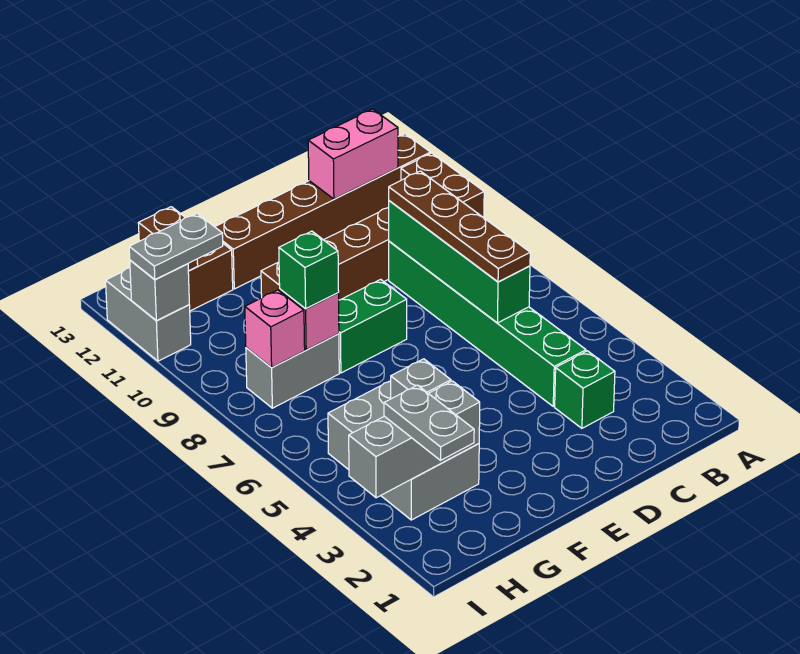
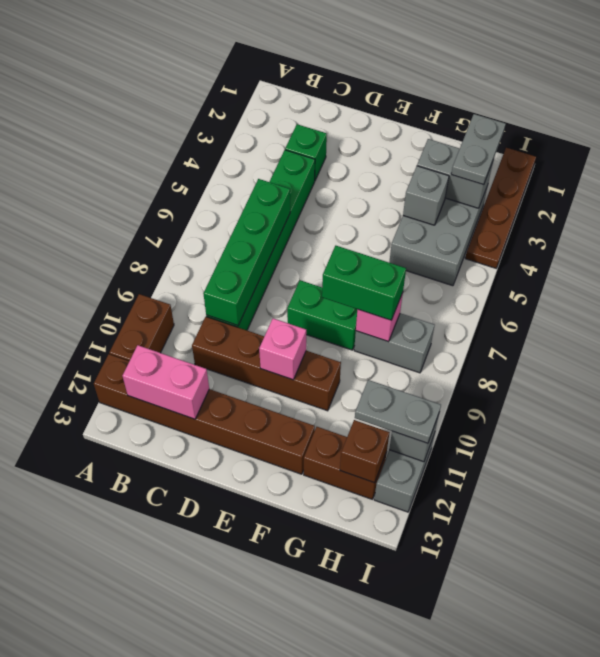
brown plate C6:C9 level 3 -> brown plate I1:I4 level 1
grey brick G3:I3 level 2 -> grey brick G3:H3 level 2
green brick G8 level 3 -> green brick F8:G8 level 3
pink brick H8 level 2 -> pink brick E10 level 2

